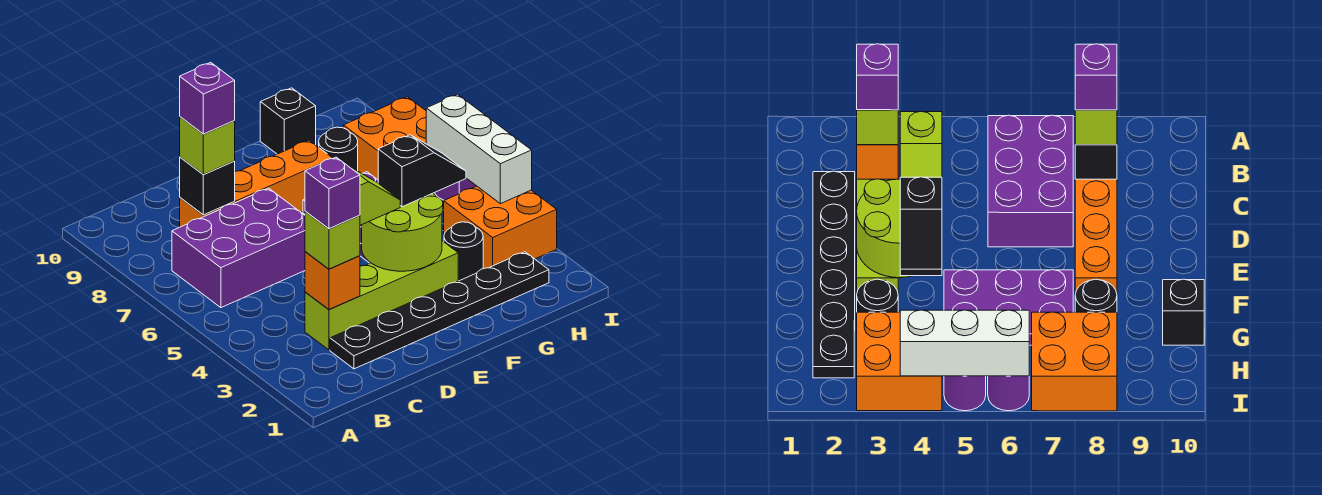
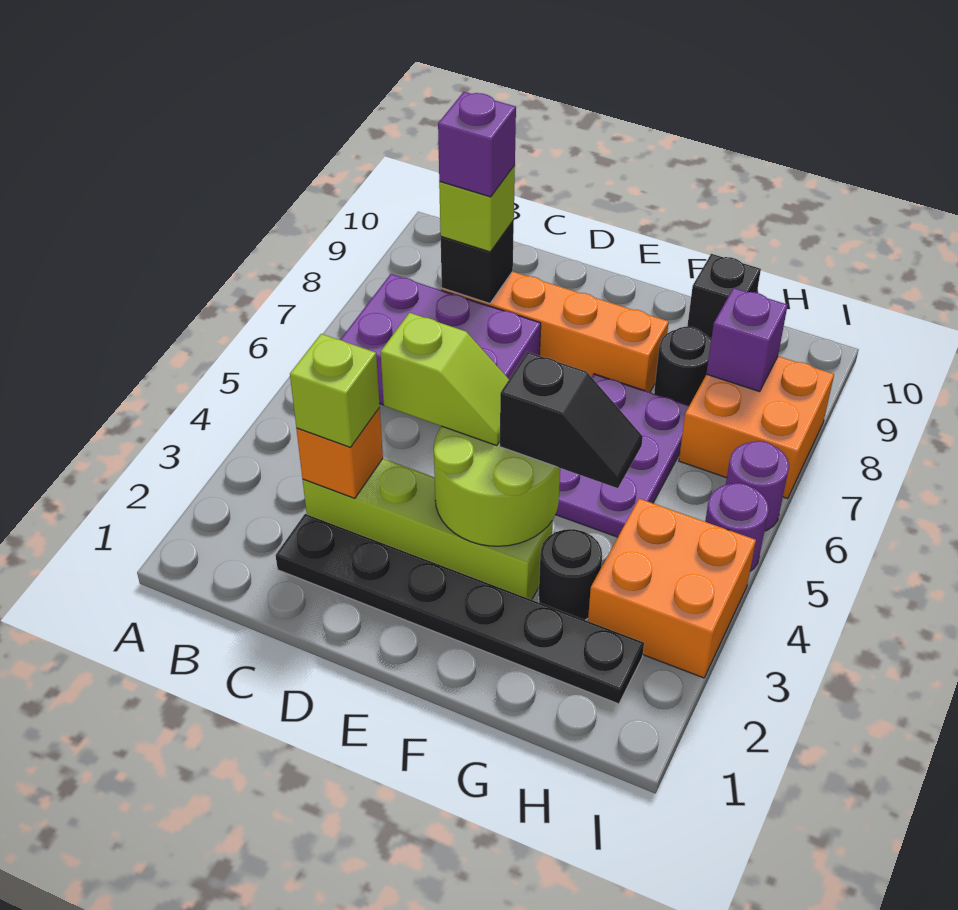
purple brick C3 level 4 -> purple brick H8 level 2
white brick I4:I6 level 2 -> none

